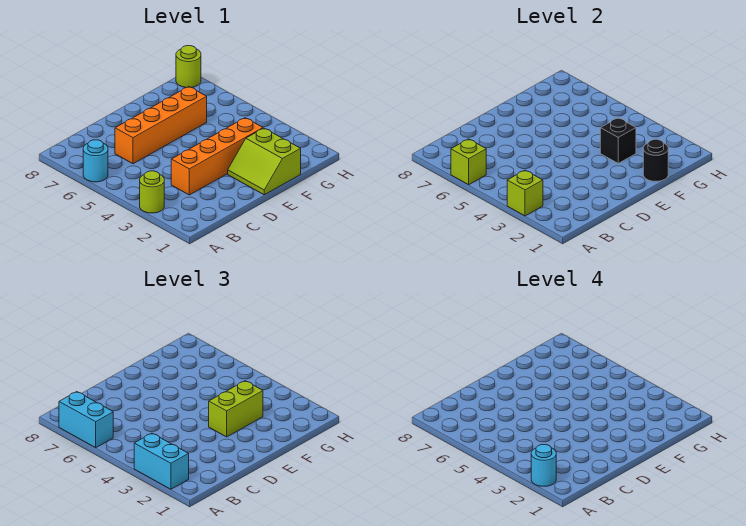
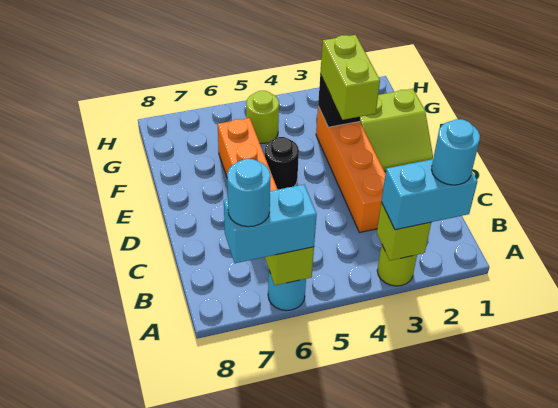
none -> cyan round brick A7 level 4
black round brick F1 level 2 -> black round brick E5 level 1
lime round brick H8 level 1 -> lime round brick G5 level 1

